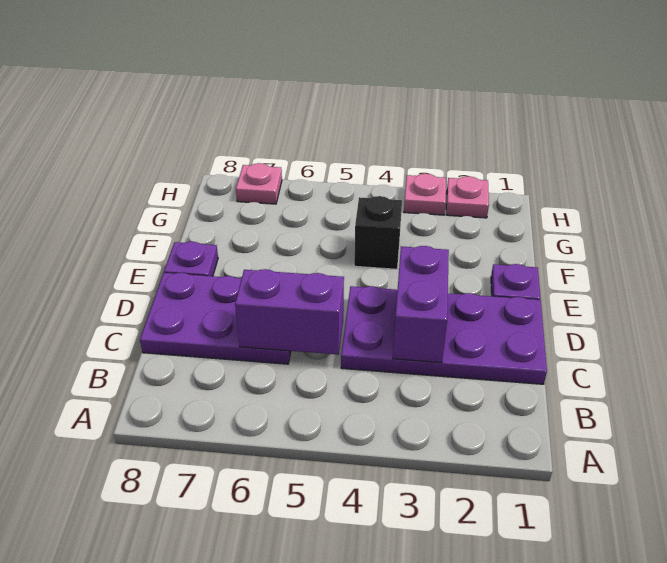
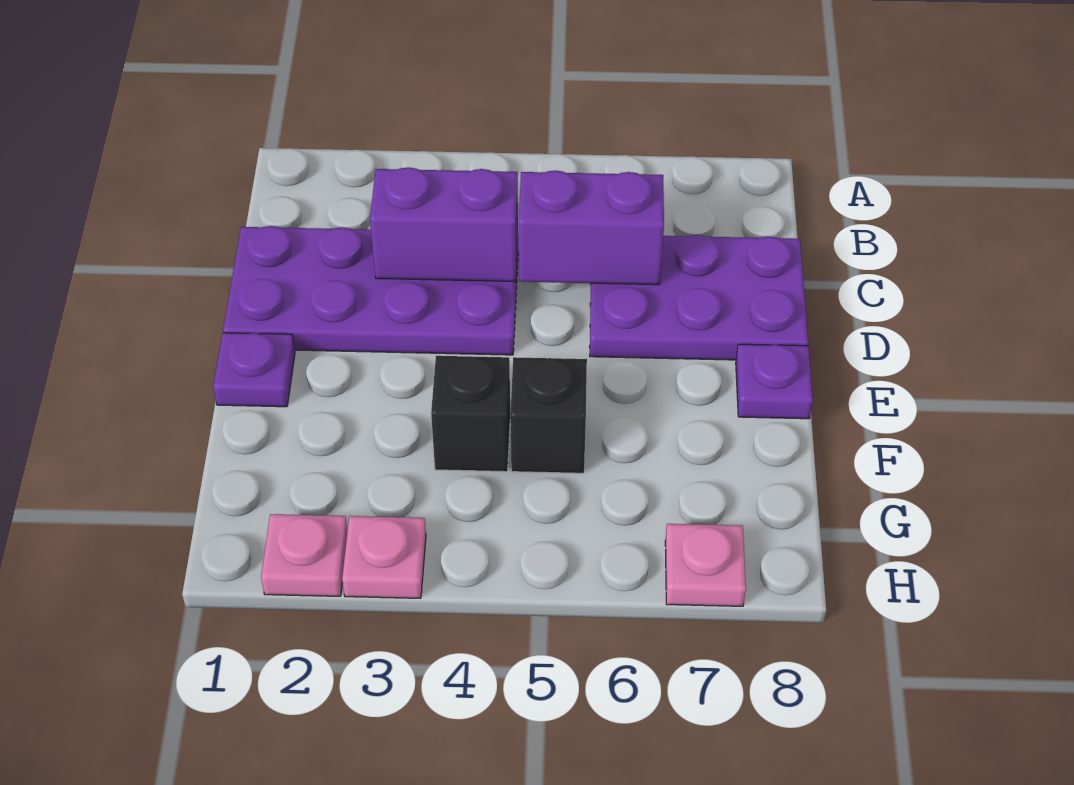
purple brick C3:D3 level 2 -> purple brick C3:C4 level 2
none -> black brick F5 level 1

